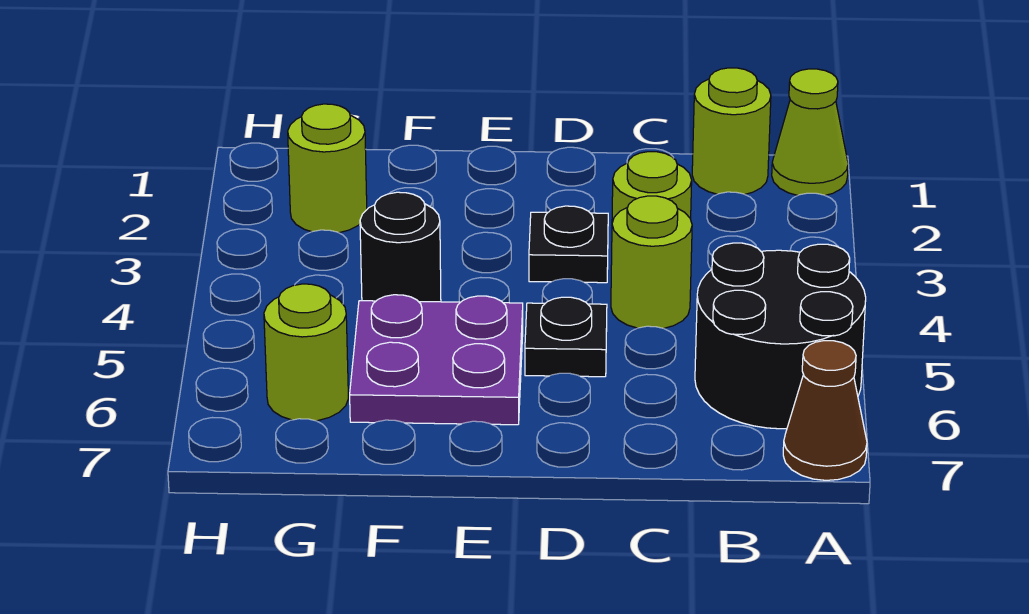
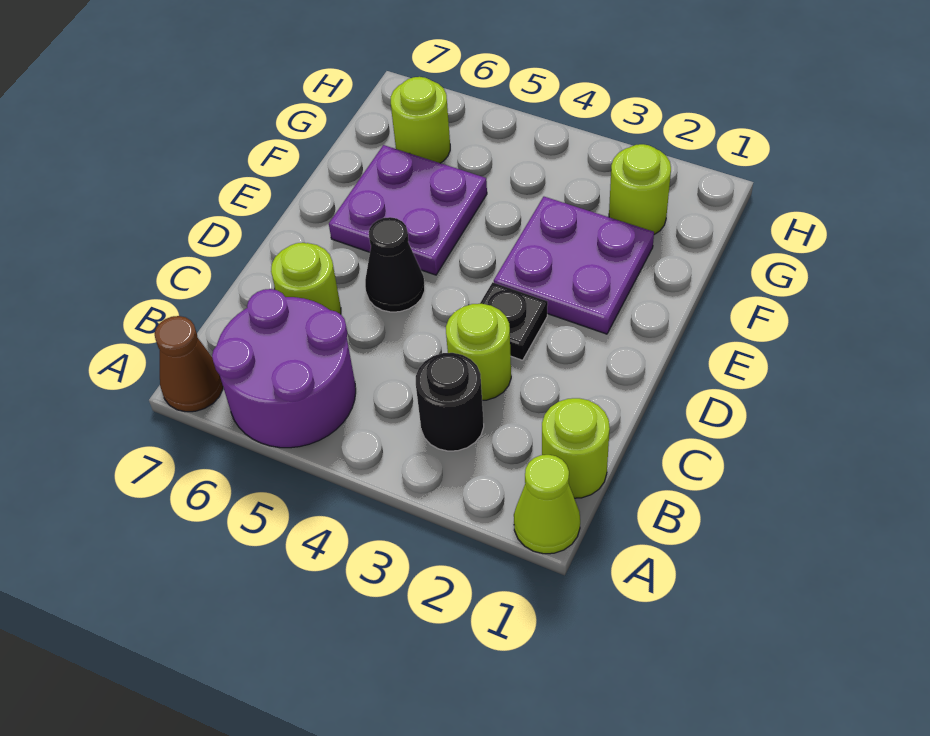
black round brick A5:B6 level 1 -> purple round brick A5:B6 level 1
lime round brick C4 level 1 -> lime round brick C6 level 1
black plate D5 level 1 -> black cone D5 level 1
none -> purple plate E2:F3 level 1
black round brick F4 level 1 -> black round brick B3 level 1

